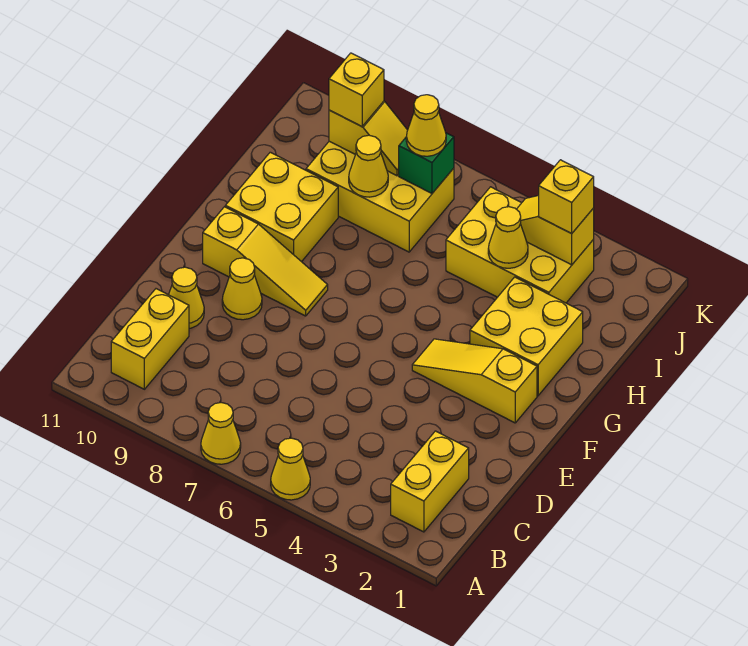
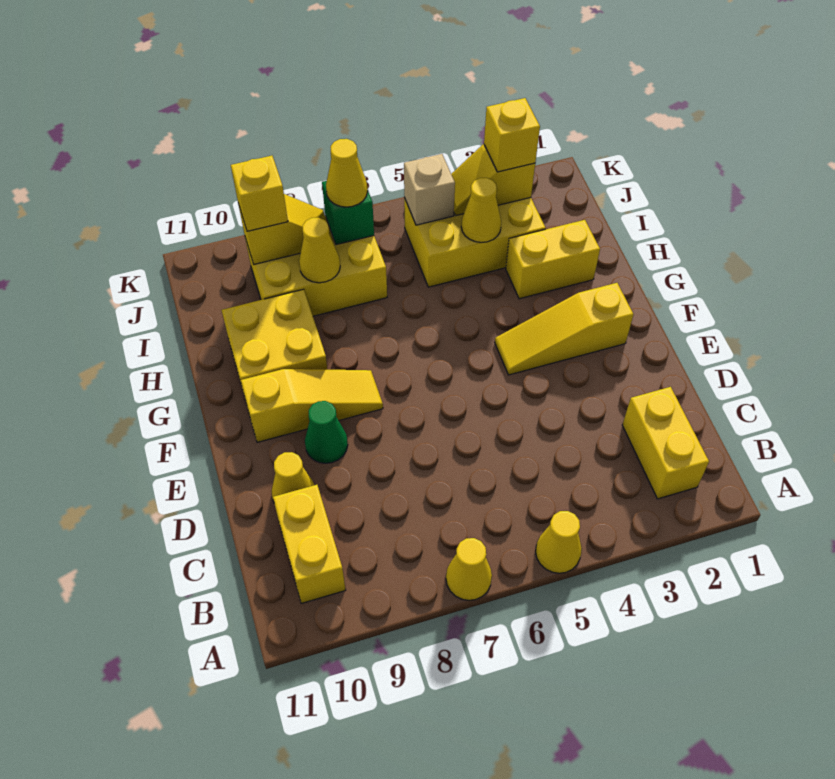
yellow cone E9 level 1 -> green cone E9 level 1
yellow brick G2:H3 level 1 -> yellow brick H2:H3 level 1
none -> tan brick J5 level 2

